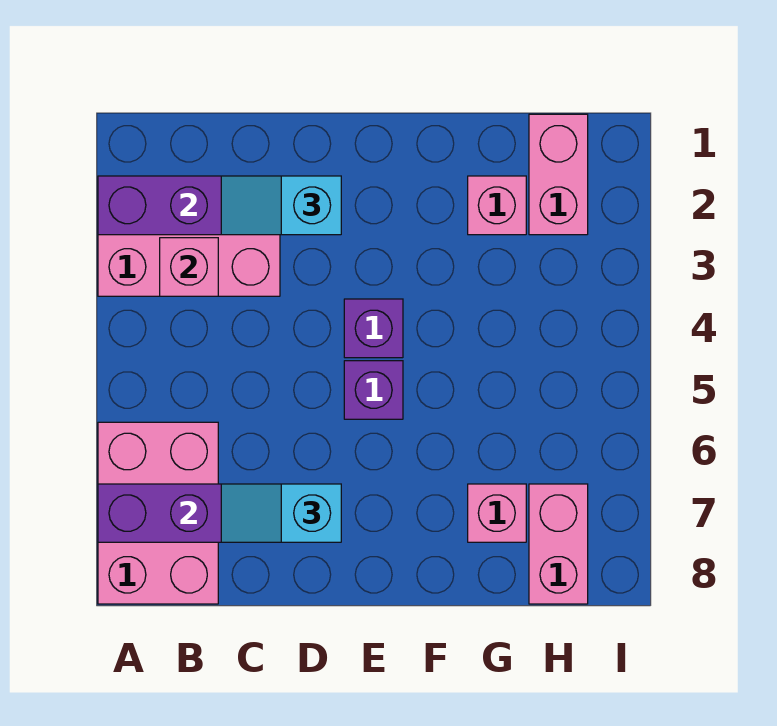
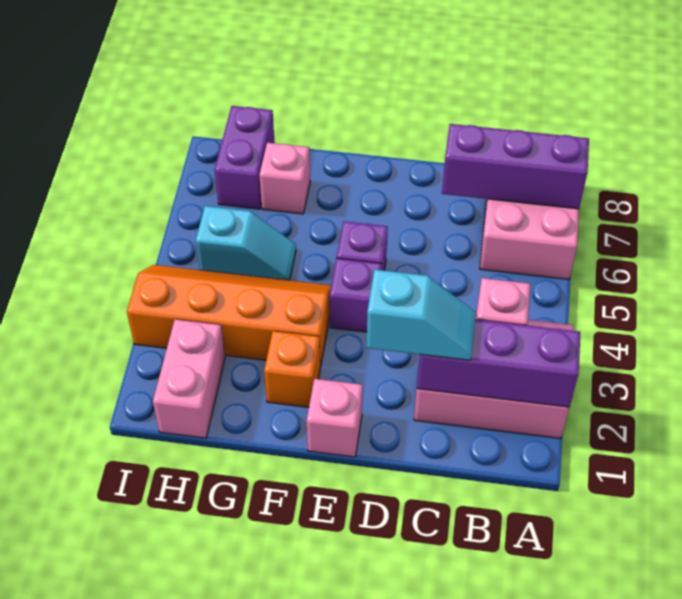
cyan slope C7:D7 level 3 top D -> cyan slope G5:H5 level 1 top H
none -> orange brick F2 level 1
none -> orange slope F3:I4 level 1 top 3
pink brick G2 level 1 -> pink brick E1 level 1
pink brick H7:H8 level 1 -> purple brick H7:H8 level 1

